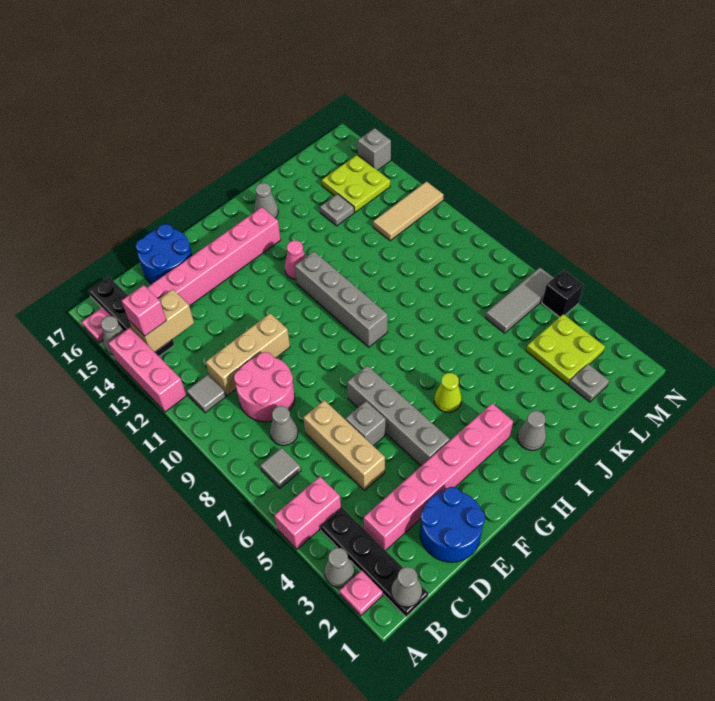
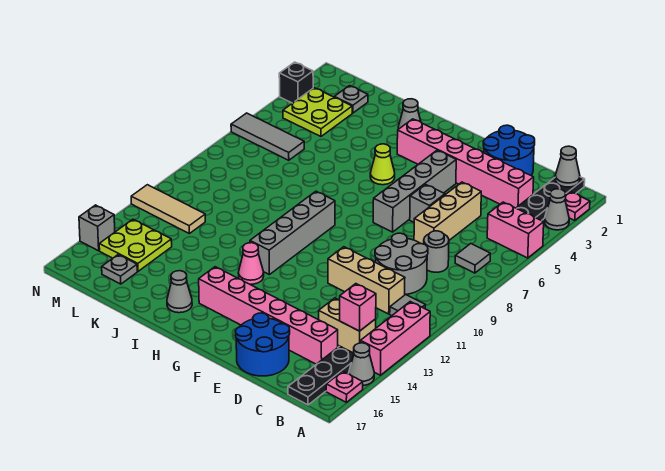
grey cone C8 level 1 -> grey round brick C8 level 1
pink round brick C9:D10 level 1 -> grey round brick C9:D10 level 1
grey plate K14 level 1 -> grey plate L16 level 1
black brick N5 level 1 -> black brick N3 level 1

